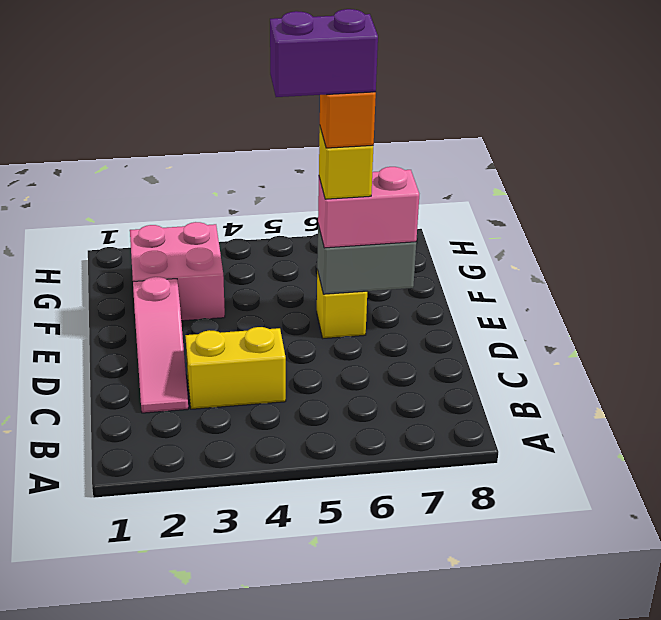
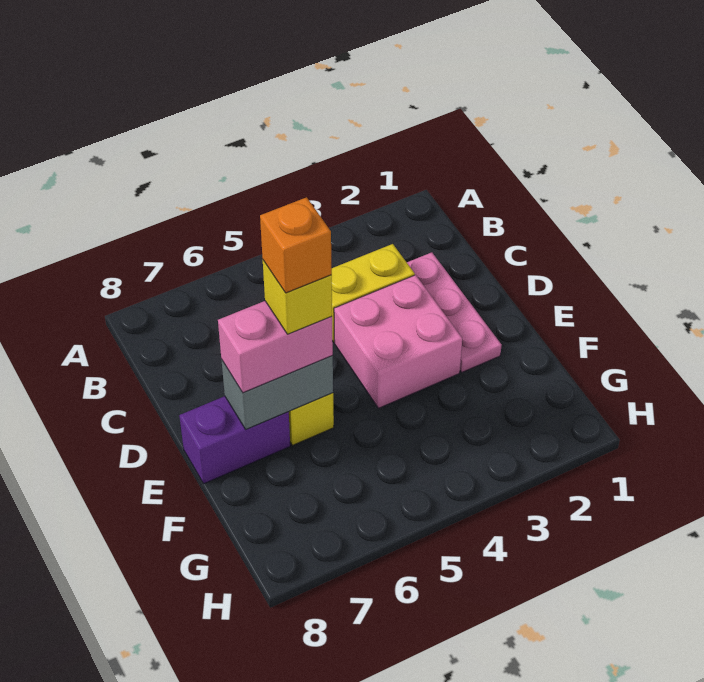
pink slope C2:E2 level 1 top E -> pink plate C2:E2 level 1
purple brick E5:E6 level 6 -> purple brick E7:E8 level 1
pink brick F2:G3 level 1 -> pink brick D3:E4 level 1

